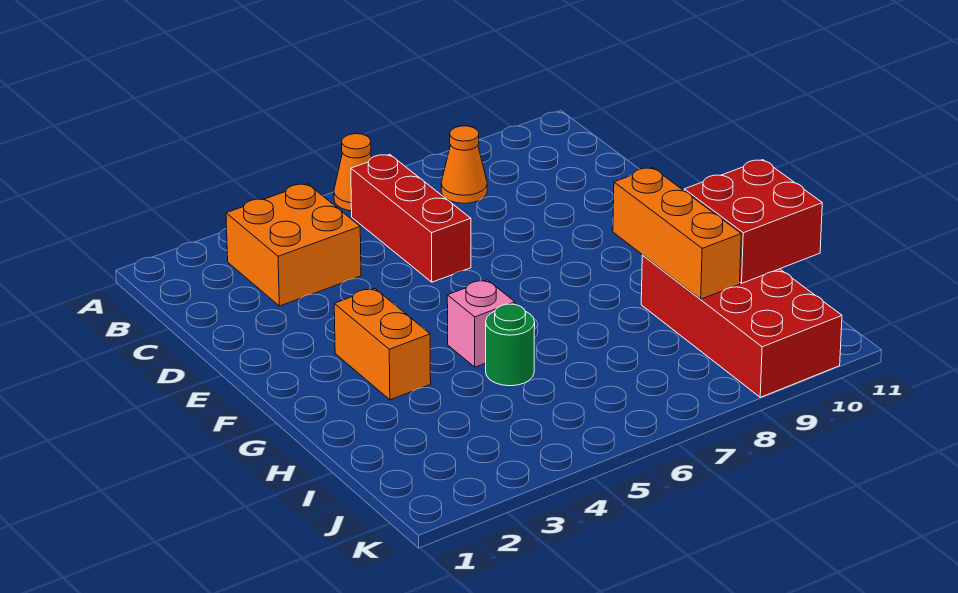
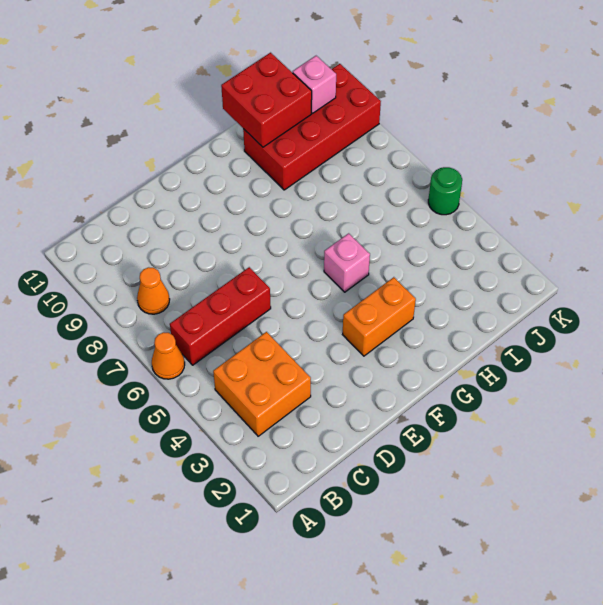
orange brick G9:I9 level 2 -> none
green round brick H5 level 1 -> green round brick K5 level 1
none -> pink brick J10 level 2

